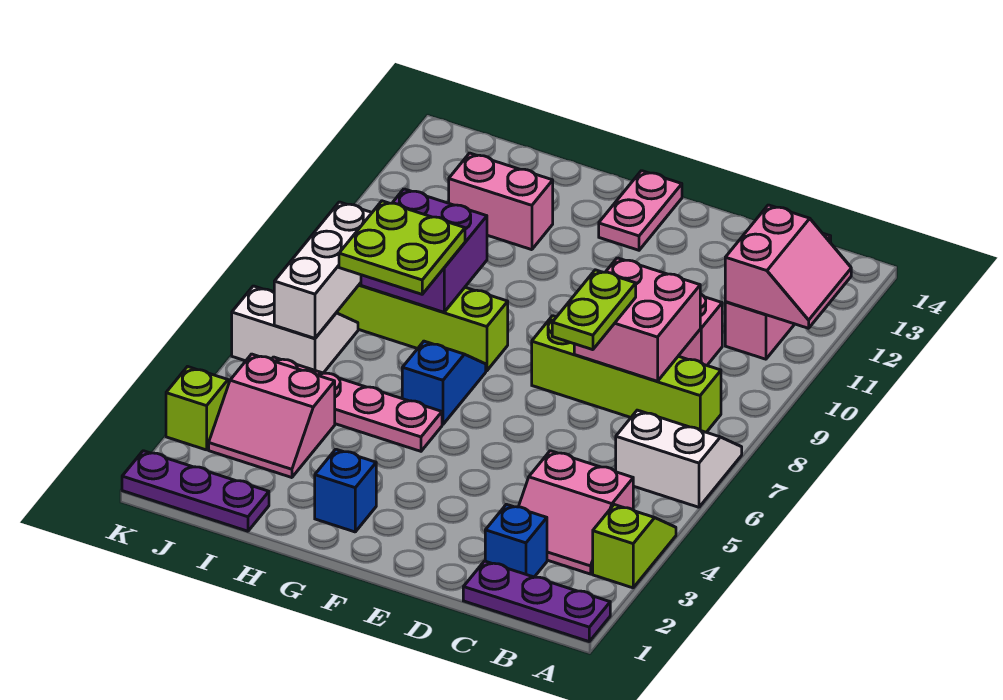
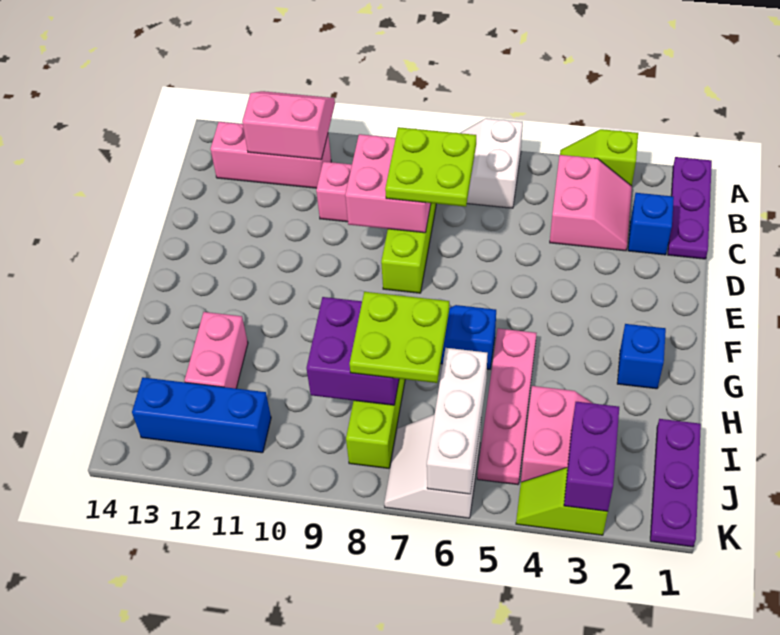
lime plate D7:D8 level 3 -> lime plate C7:D8 level 3
pink plate F13:F14 level 1 -> none
none -> purple brick J3:K3 level 2
white brick J6:J8 level 2 -> white brick I6:K6 level 2
none -> blue brick J11:J13 level 1

